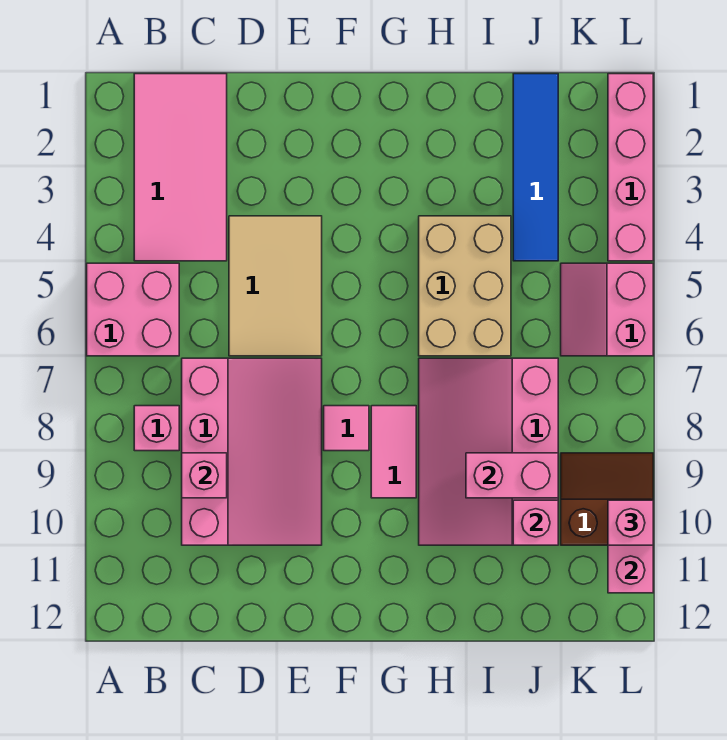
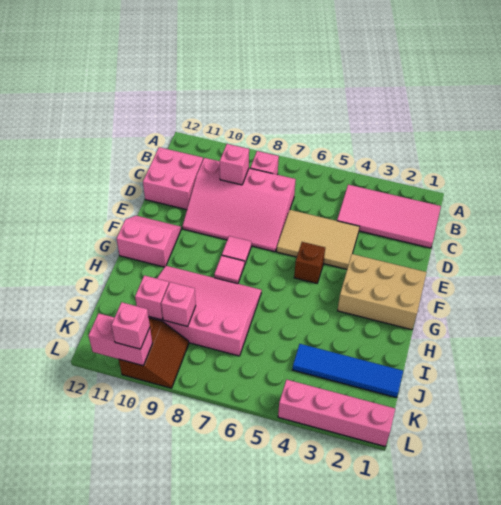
pink brick A5:B6 level 1 -> pink brick C11:D12 level 1
none -> brown brick F5 level 1
pink tile G8:G9 level 1 -> pink tile G8 level 1
tan brick H4:I6 level 1 -> tan brick F1:G3 level 1
pink brick I9:J9 level 2 -> pink brick J9 level 2
pink slope K5:L6 level 1 top L -> pink slope F11:G12 level 1 top G

